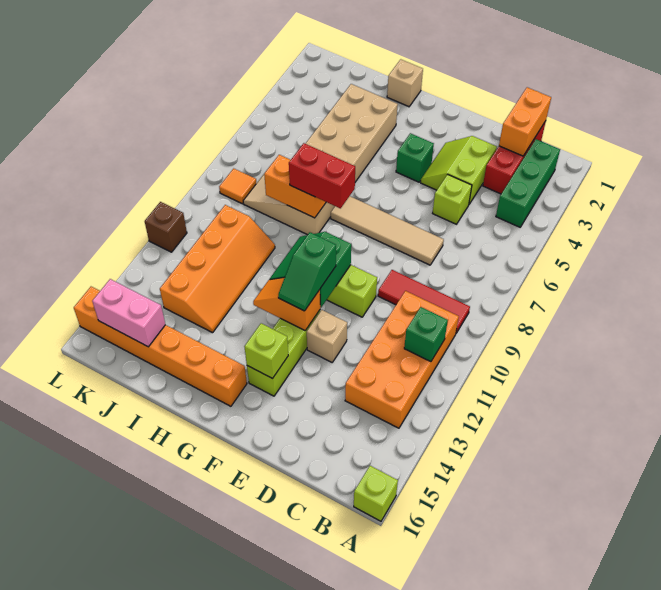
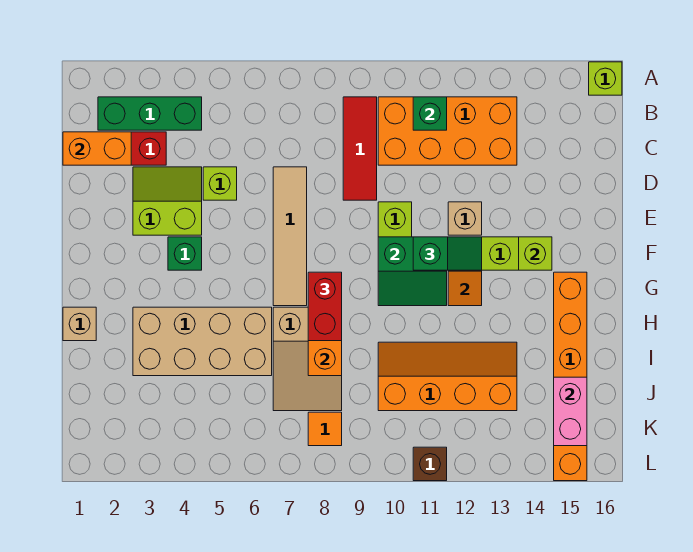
lime slope D3:E4 level 1 top D -> lime slope D3:E4 level 1 top E

